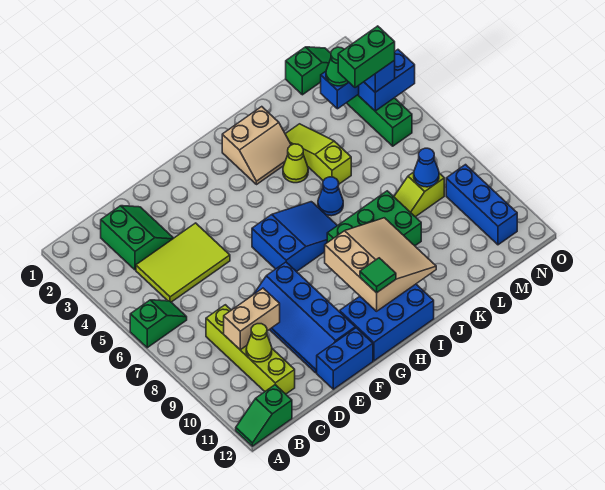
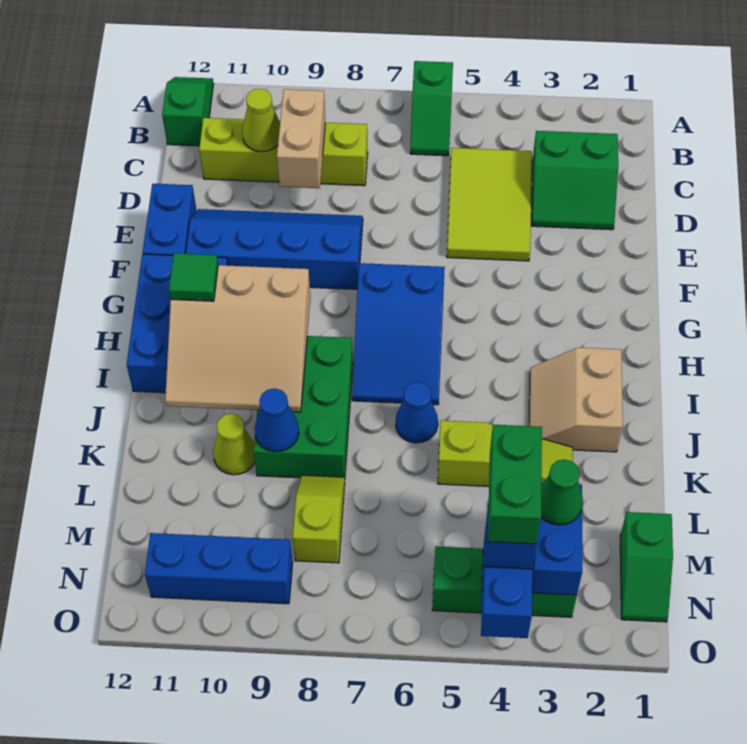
lime cone J4 level 1 -> lime cone K10 level 1
blue cone M8 level 2 -> blue cone K9 level 2

